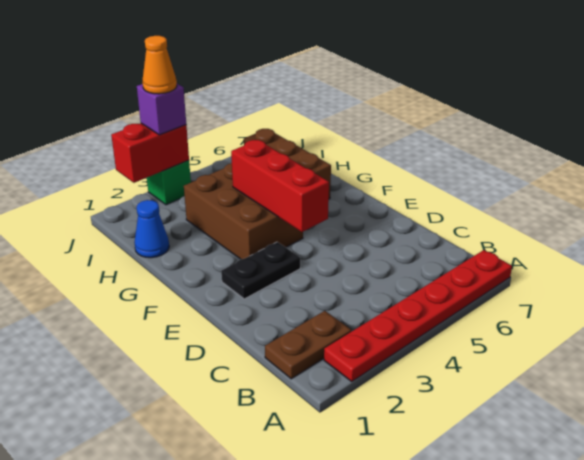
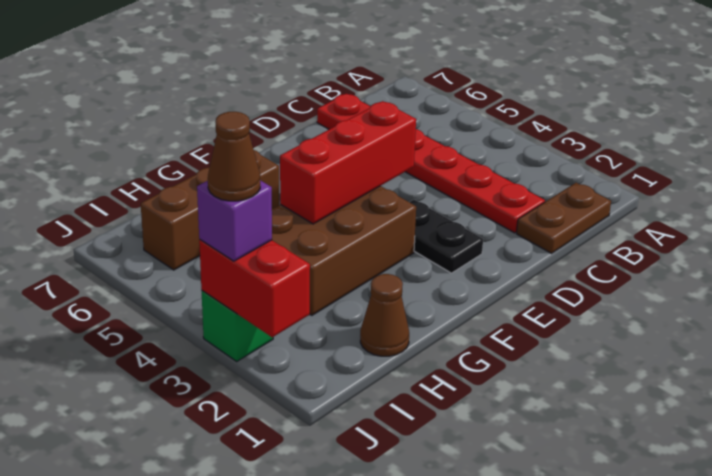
red plate A2:A7 level 1 -> red plate C2:C7 level 1
brown plate B1:B2 level 1 -> brown plate B1:C1 level 1
blue cone H1 level 1 -> brown cone H1 level 1
orange cone J3 level 4 -> brown cone J3 level 4

